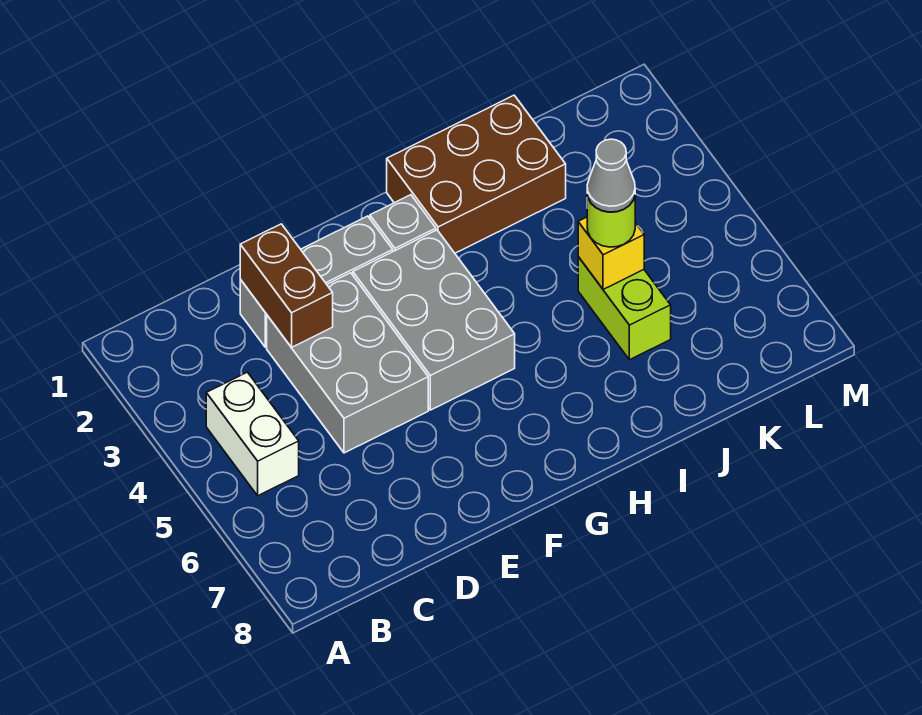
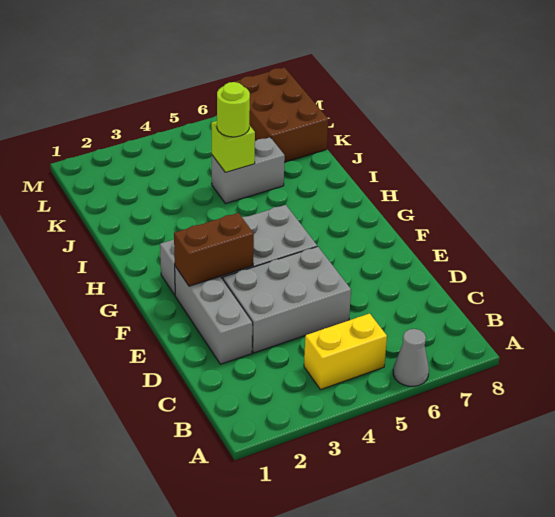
white brick B4:B5 level 1 -> yellow brick B4:B5 level 1
brown brick D2:D3 level 2 -> brown brick F2:F3 level 2
brown brick H1:J2 level 1 -> brown brick K7:M8 level 1
lime brick J5:J6 level 1 -> grey brick J5:J6 level 1
yellow brick J5 level 2 -> lime brick J5 level 2
grey cone J5 level 4 -> grey cone A6 level 1

